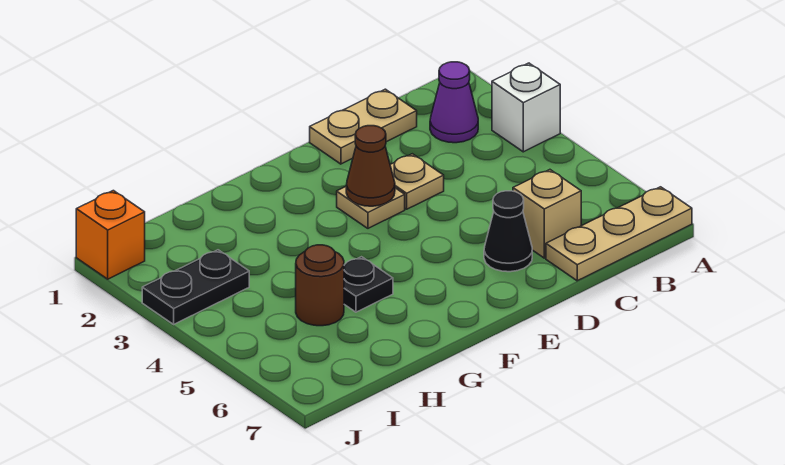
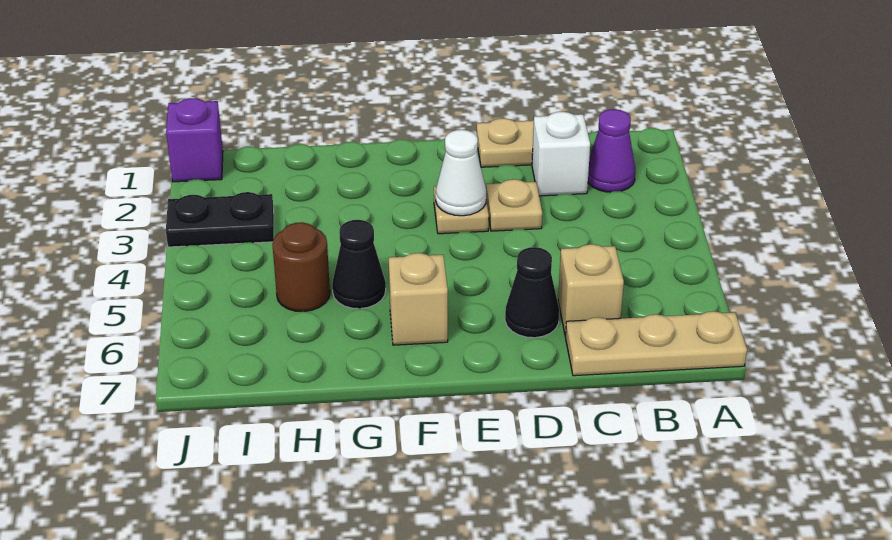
white brick A3 level 1 -> white brick C2 level 1
brown cone E3 level 2 -> white cone E3 level 2
none -> tan brick F6 level 1
black plate G5 level 1 -> black cone G5 level 1
orange brick J1 level 1 -> purple brick J1 level 1

